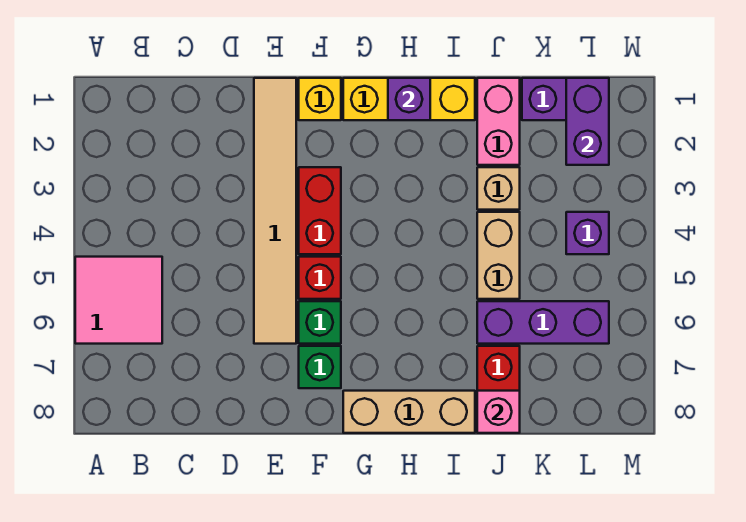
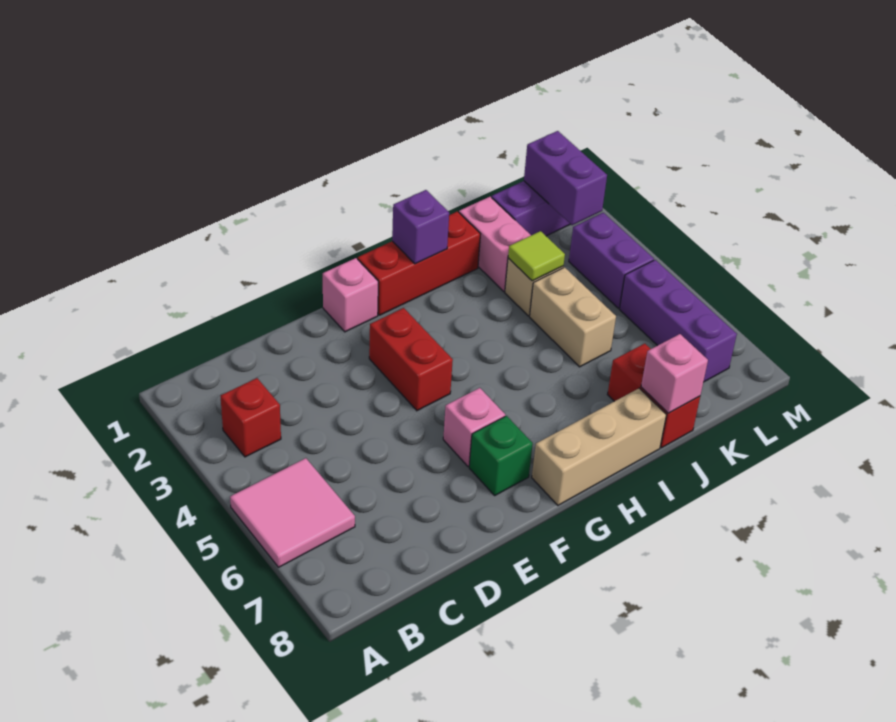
tan tile E1:E6 level 1 -> none
yellow brick F1 level 1 -> pink brick F1 level 1
red brick F5 level 1 -> red brick B3 level 1
green brick F6 level 1 -> pink brick F6 level 1
yellow brick G1:I1 level 1 -> red brick G1:I1 level 1
none -> lime tile J3 level 2
purple brick J6:L6 level 1 -> purple brick L5:L7 level 1
purple brick L4 level 1 -> purple brick L3:L4 level 1

